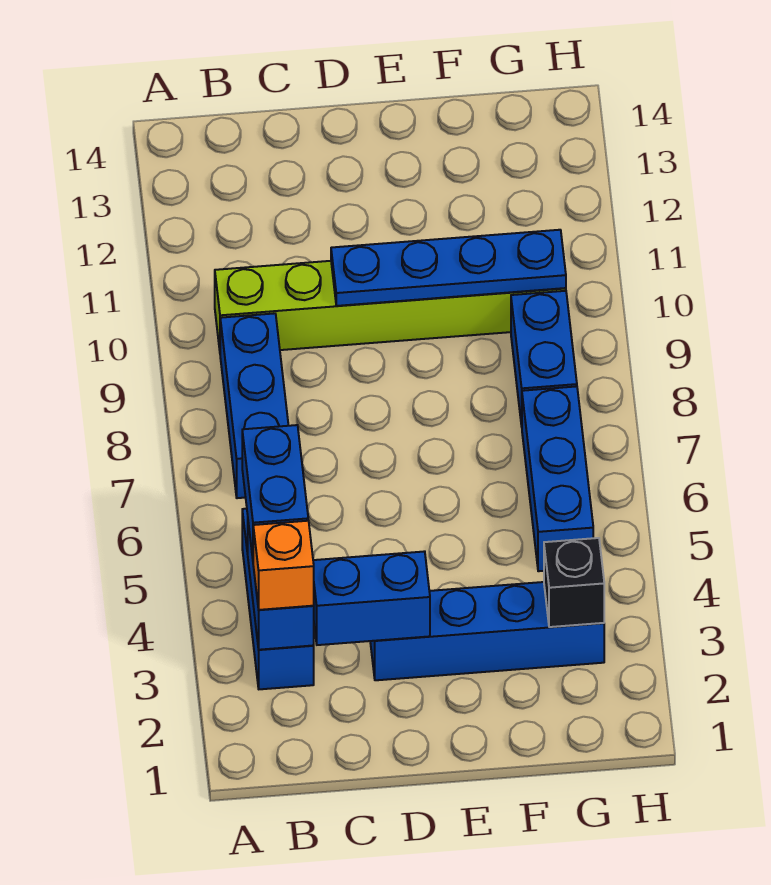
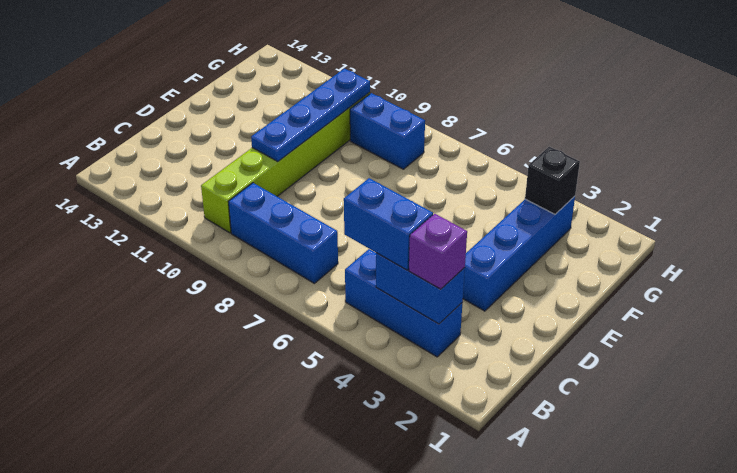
orange brick B3 level 3 -> purple brick B3 level 3
blue brick C3:D3 level 2 -> none
blue brick G5:G7 level 1 -> none

